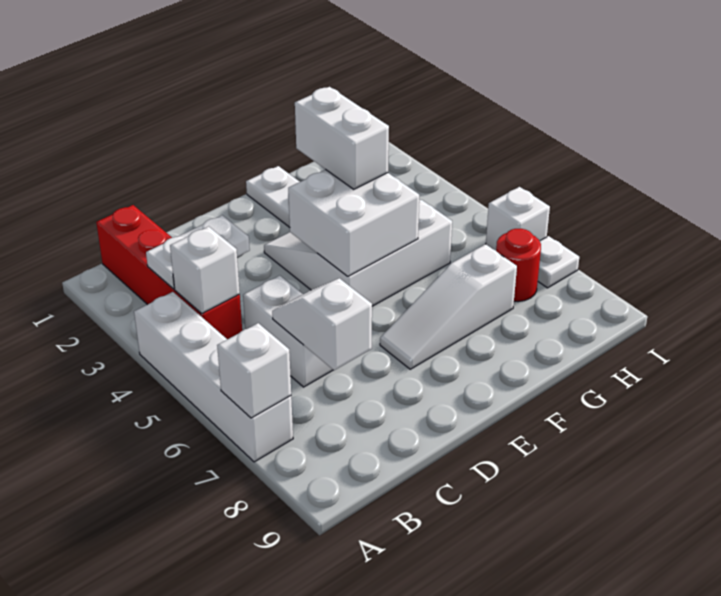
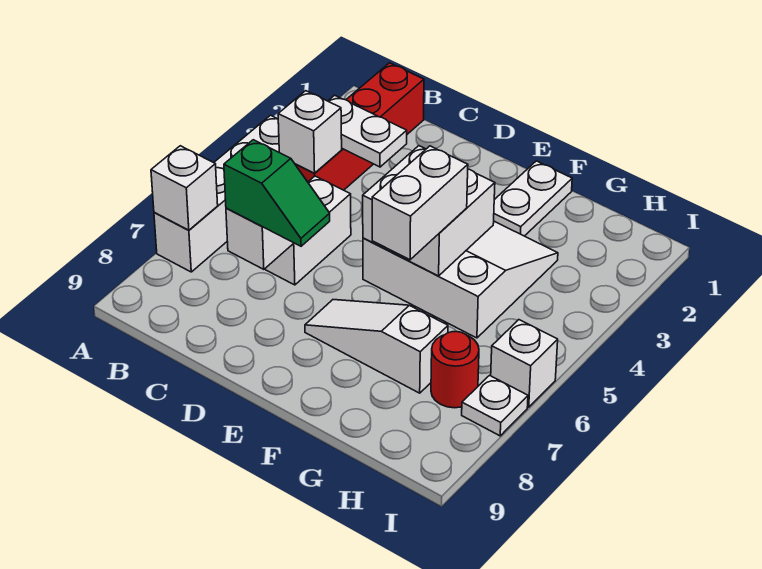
none -> green slope C7:D7 level 3 top C
white brick F3:F4 level 3 -> white brick F5:F6 level 3

